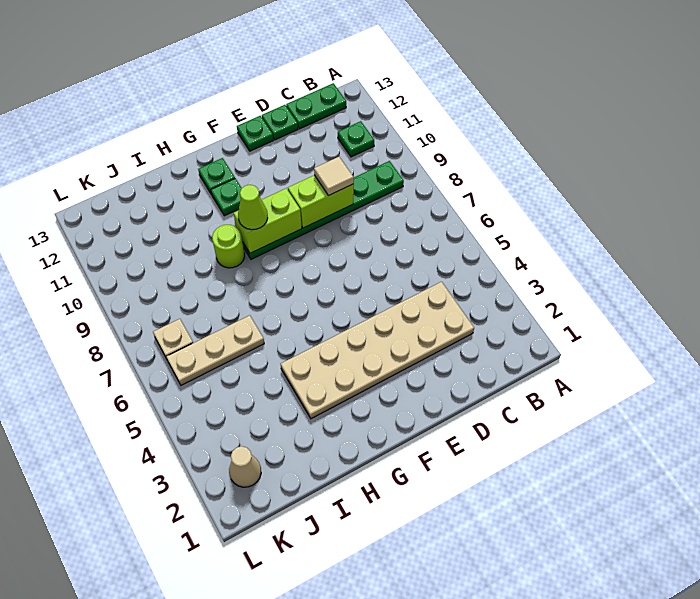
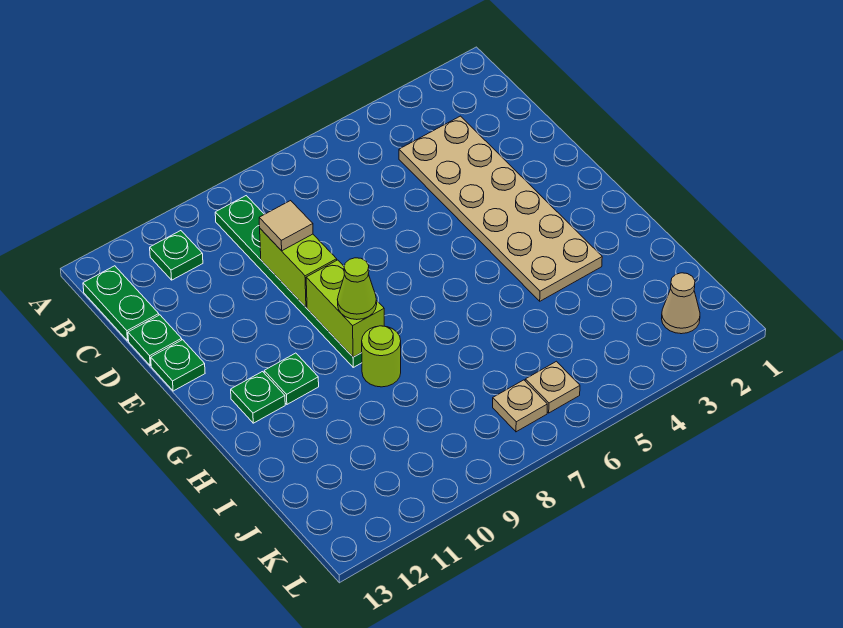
tan plate I6:K6 level 1 -> tan plate K6 level 1

